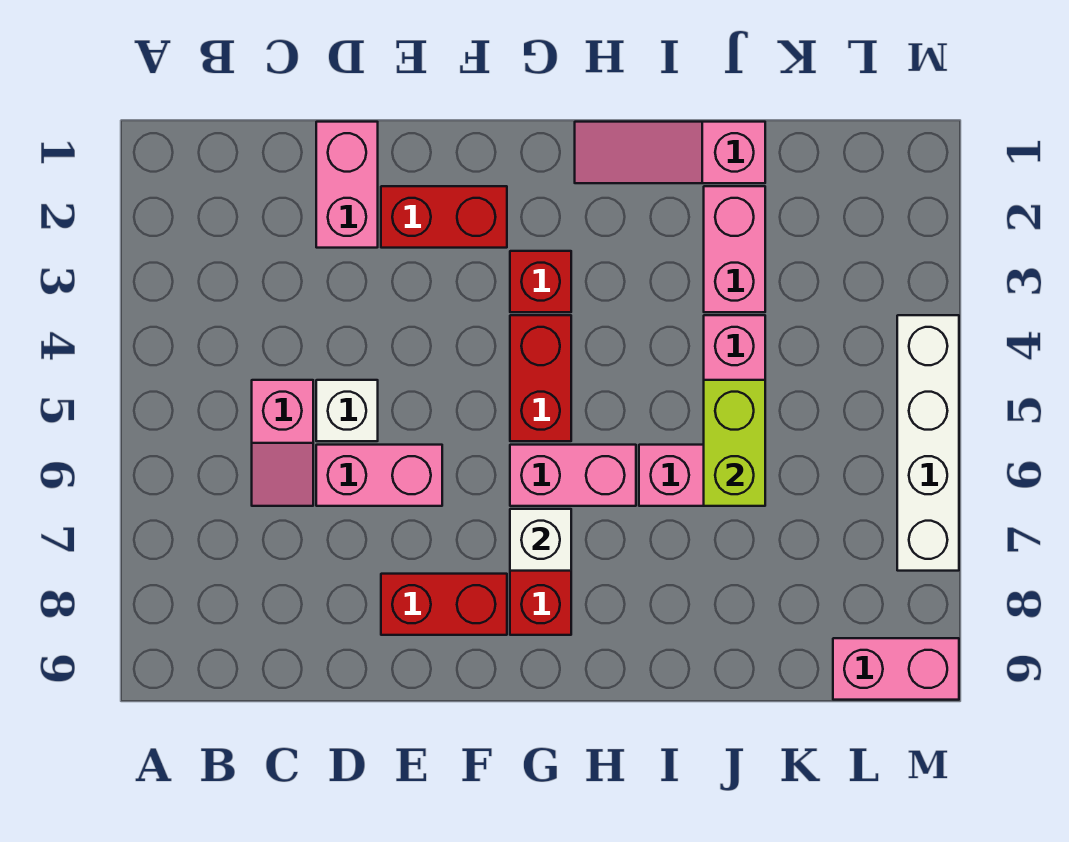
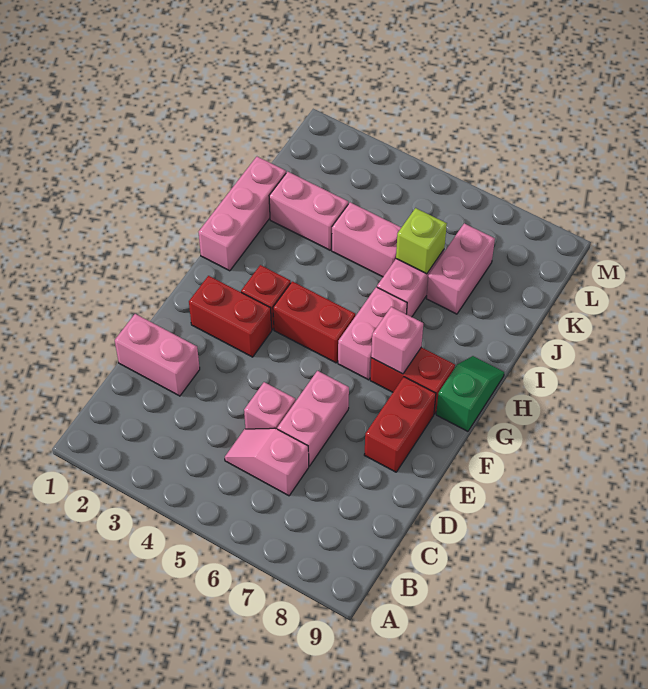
pink slope C5:C6 level 1 top 5 -> pink slope C5:C6 level 1 top 6
white brick D5 level 1 -> pink brick D5 level 1
red brick E2:F2 level 1 -> red brick F2:F3 level 1
white brick G7 level 2 -> pink brick G7 level 2
none -> green slope G9:H9 level 1 top G
pink slope H1:J1 level 1 top J -> pink brick H1:J1 level 1
lime brick J5:J6 level 2 -> lime brick J6 level 2
pink brick L9:M9 level 1 -> pink brick J7:K7 level 1
white brick M4:M7 level 1 -> none

